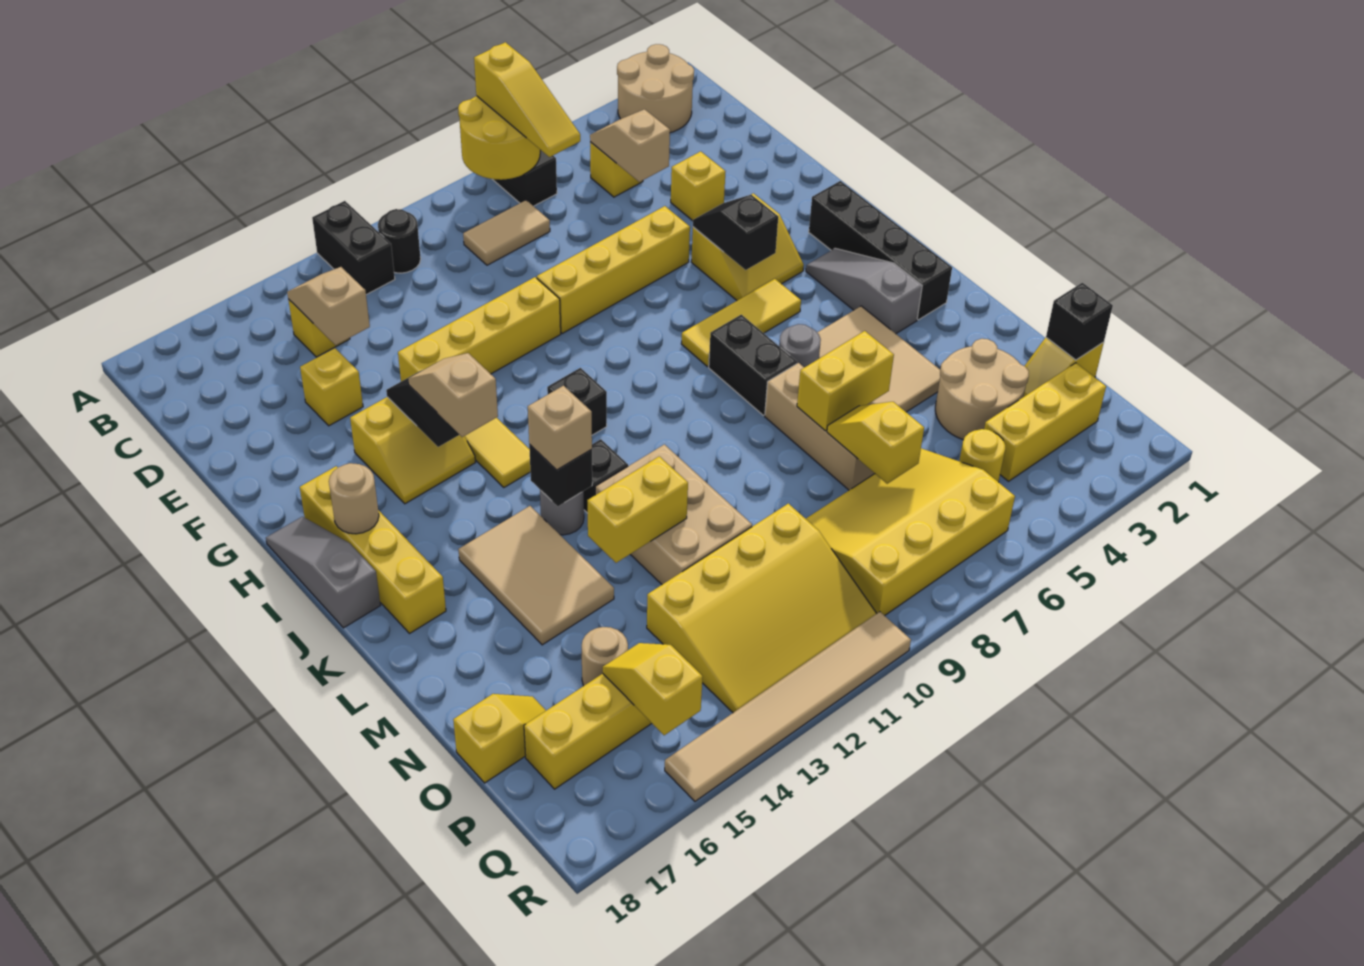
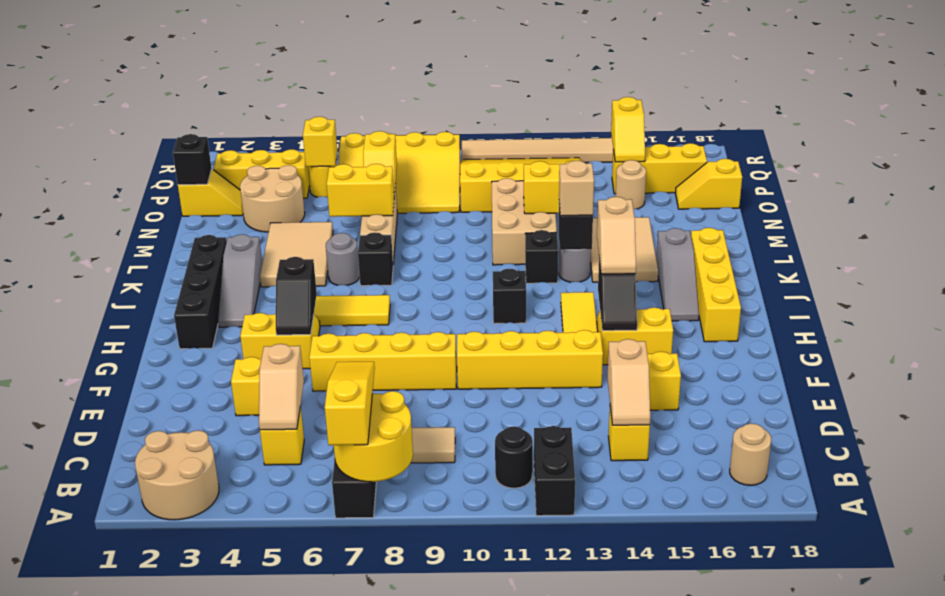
grey slope H18:J18 level 1 top J -> grey slope I16:K16 level 1 top K
tan round brick I17 level 2 -> tan round brick B17 level 1
black brick J7:K7 level 1 -> black brick K7 level 1
none -> yellow brick P5 level 2

